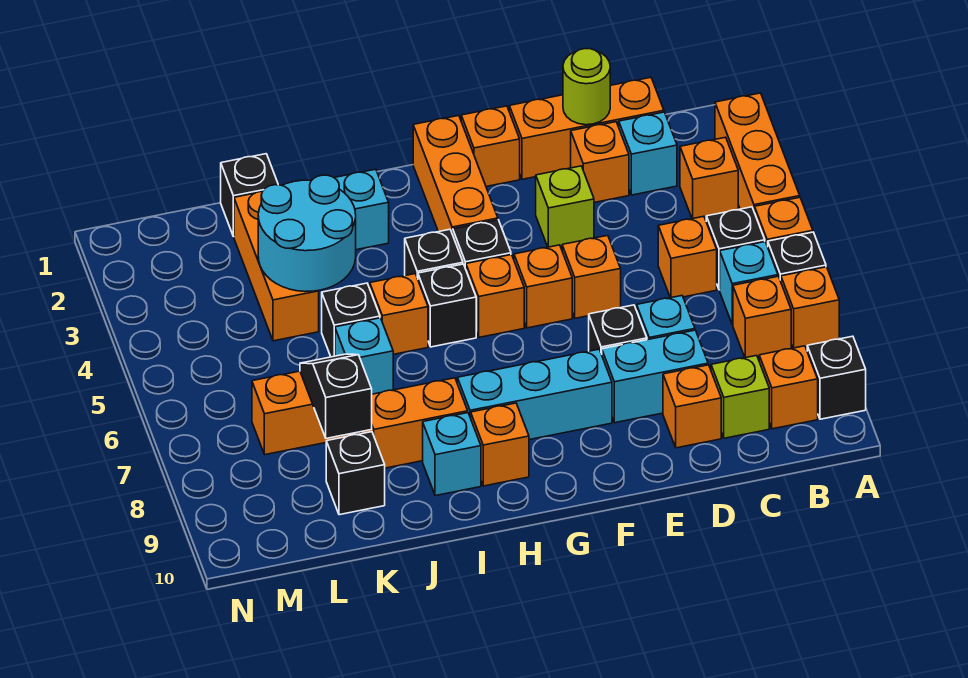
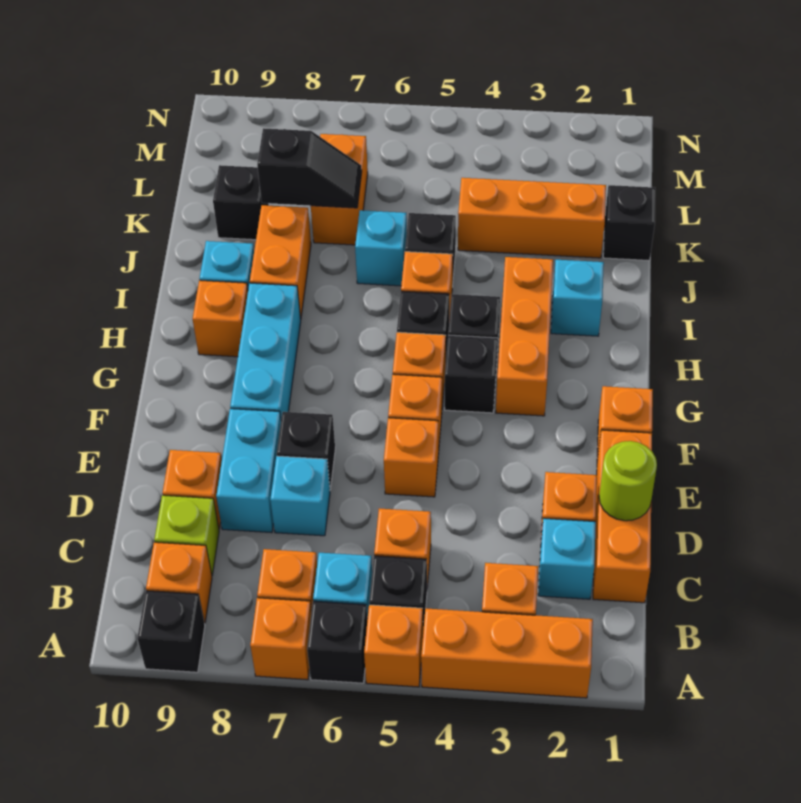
lime brick E3 level 1 -> none
orange brick G1:G3 level 1 -> orange brick G3:I3 level 1
cyan round brick J3:K4 level 2 -> none

